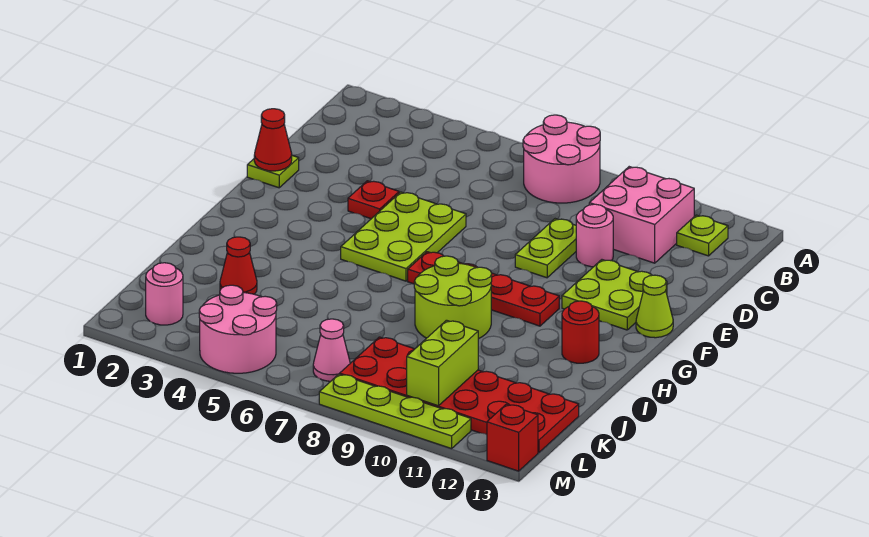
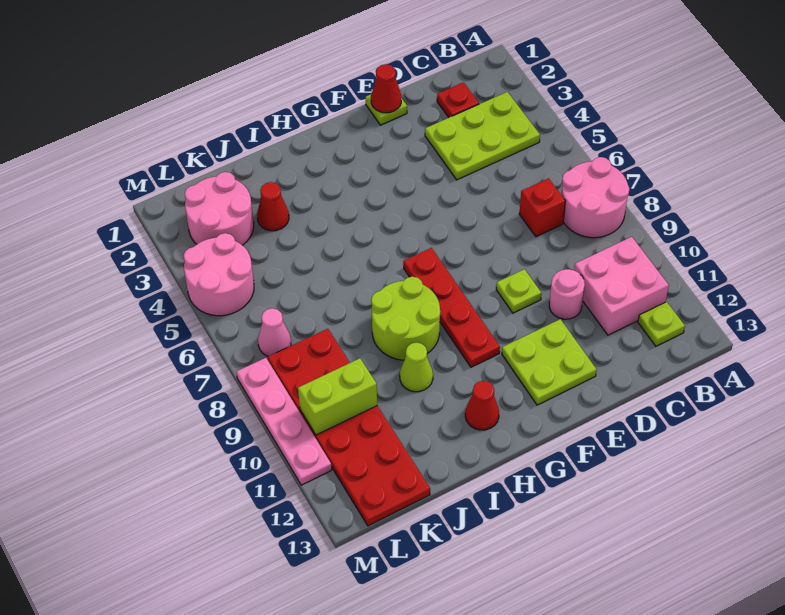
lime plate D9:E9 level 1 -> lime plate E9 level 1
red plate E4 level 1 -> red plate C2 level 1
lime plate E5:G6 level 1 -> lime plate B3:D4 level 1
lime cone F13 level 1 -> lime cone I10 level 1
red round brick H12 level 1 -> red cone H12 level 1
pink round brick L2 level 1 -> pink round brick K2:L3 level 1
lime plate M8:M11 level 1 -> pink plate M8:M11 level 1
red brick M13 level 1 -> red brick C7 level 1

